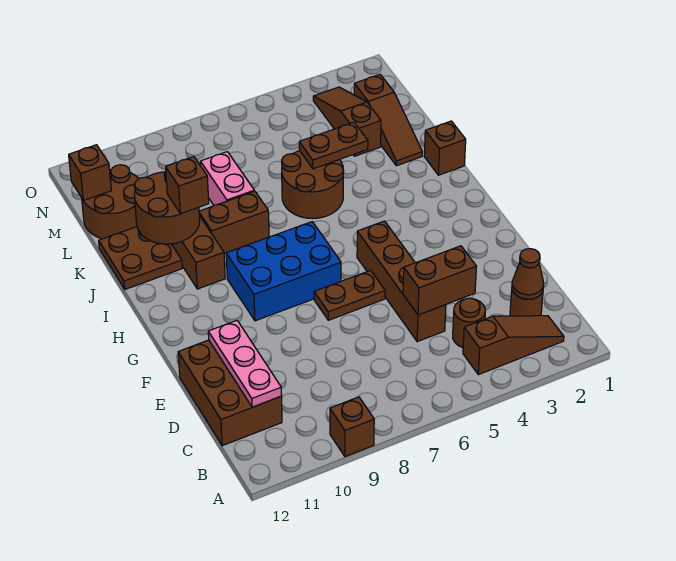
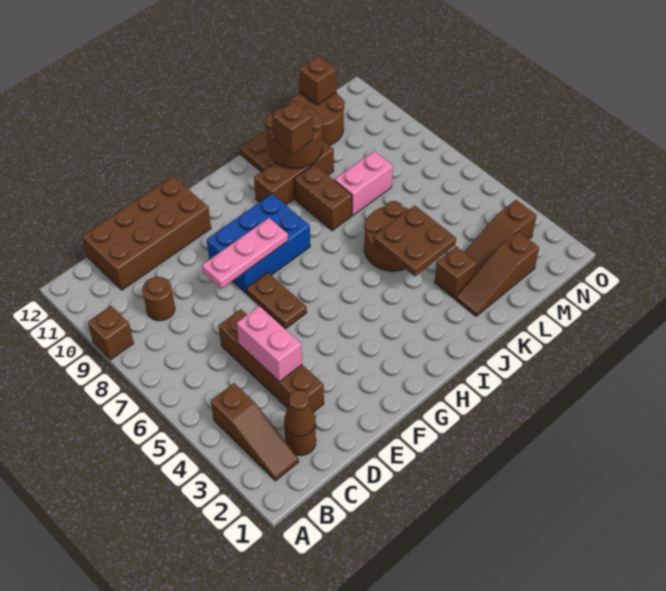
brown round brick C4 level 1 -> brown round brick C9 level 1
brown brick C11:E12 level 1 -> brown brick C11:F12 level 1
pink plate C11:E11 level 2 -> pink plate E8:G8 level 2
brown brick D4:D5 level 2 -> pink brick D4:D5 level 2
brown brick D5:G5 level 1 -> brown brick D3:D6 level 1
blue brick G7:H9 level 1 -> blue brick F8:H9 level 1
brown brick J1 level 1 -> brown brick K3 level 1
brown plate K4:K5 level 2 -> brown plate J4:K5 level 2
brown slope L3:N3 level 1 top L -> brown slope L3:N3 level 1 top N

